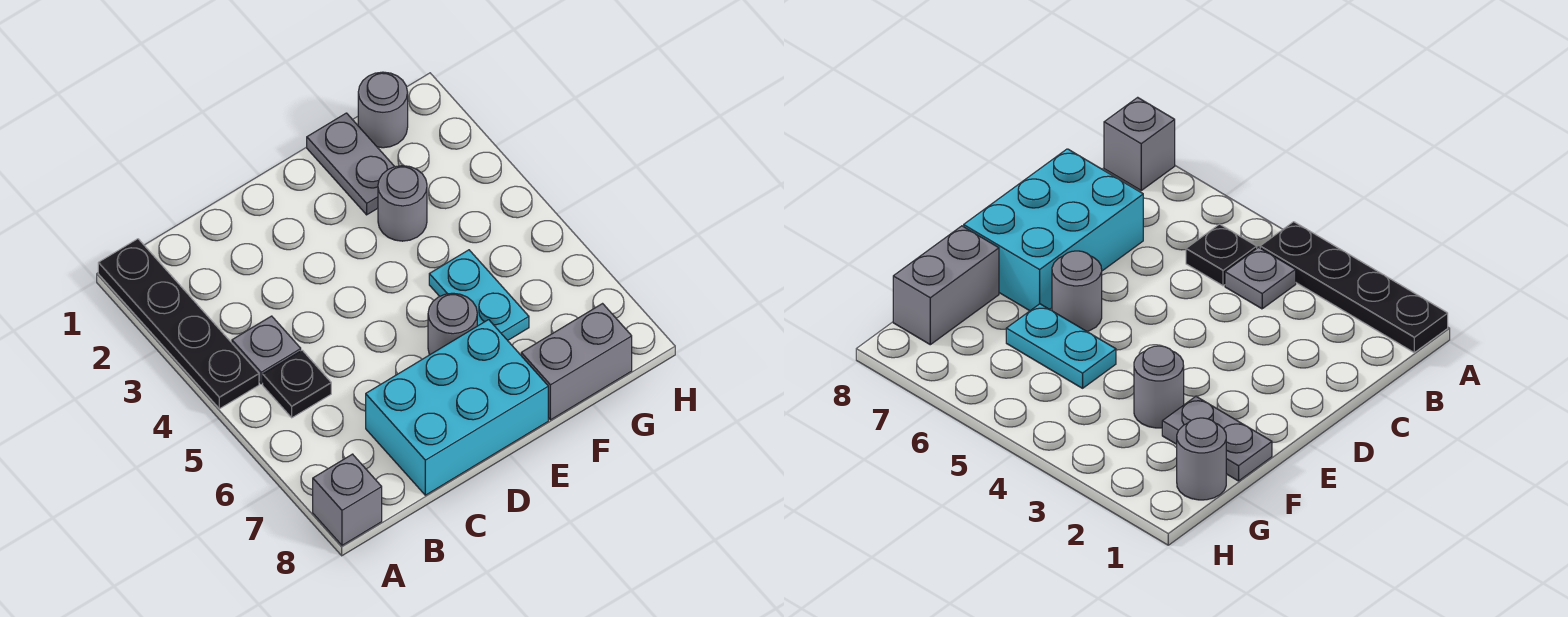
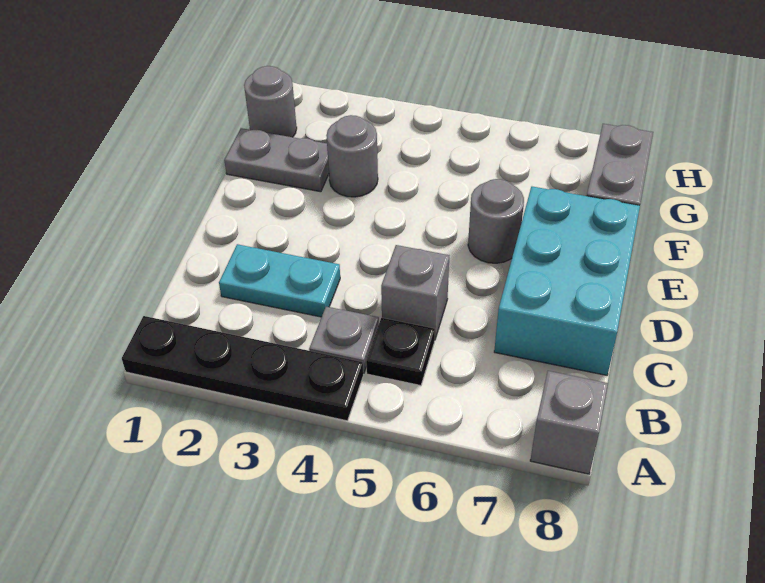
none -> grey brick C5 level 1
cyan plate F5:F6 level 1 -> cyan plate C2:C3 level 1

